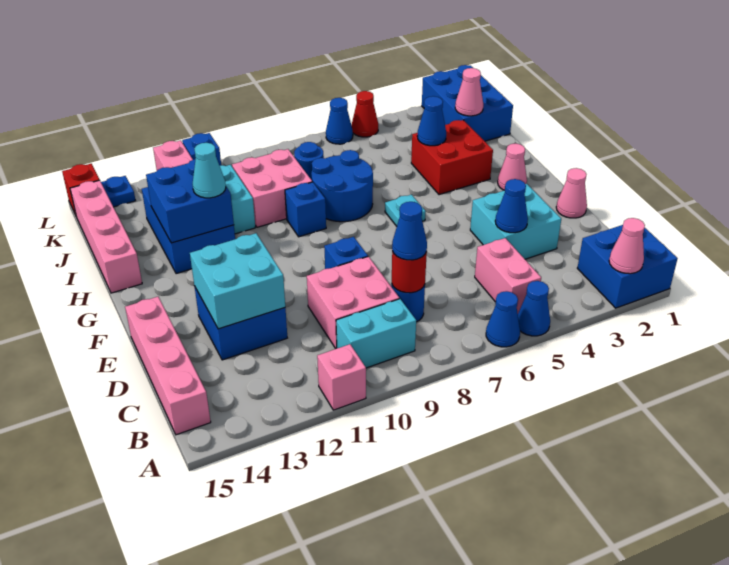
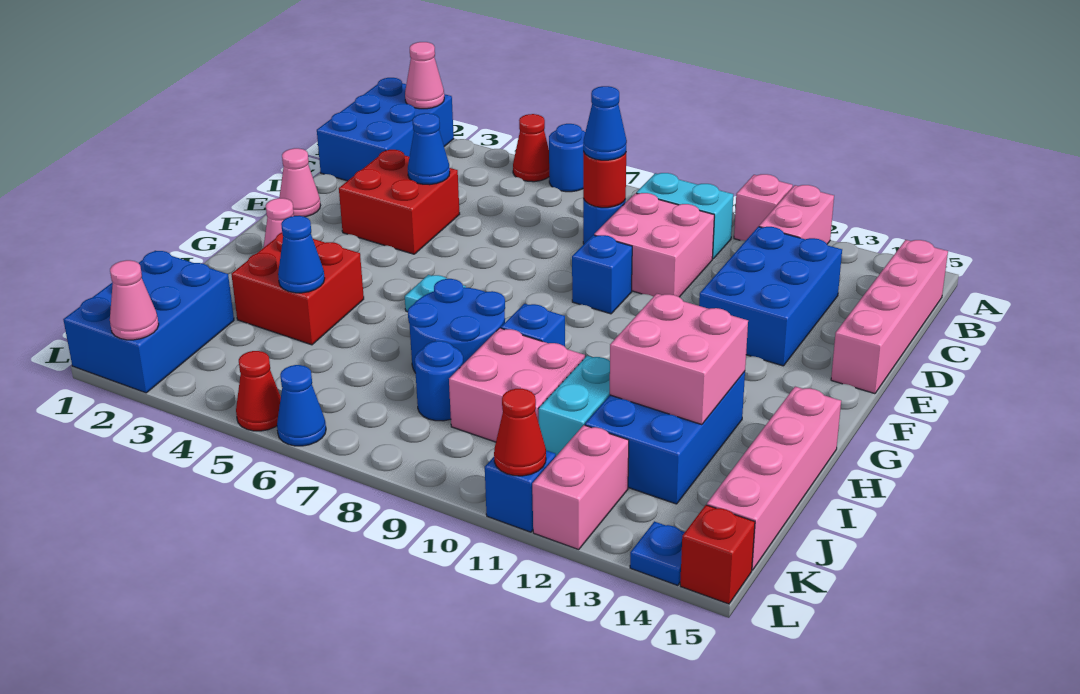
blue brick A1:B2 level 1 -> blue brick A1:C2 level 1
blue cone A5 level 1 -> red cone A5 level 1
blue cone A6 level 1 -> blue round brick A6 level 1
pink brick B5:C5 level 1 -> pink brick A12:B12 level 1
cyan brick D3:E4 level 1 -> red brick D3:E4 level 1
blue brick D12:E13 level 1 -> blue brick C12:E13 level 1
cyan brick D12:E13 level 2 -> none
blue brick H12:I13 level 2 -> pink brick H12:I13 level 2
cyan cone H12 level 3 -> none
pink cone J2 level 2 -> pink cone L2 level 2
none -> red cone L11 level 2

